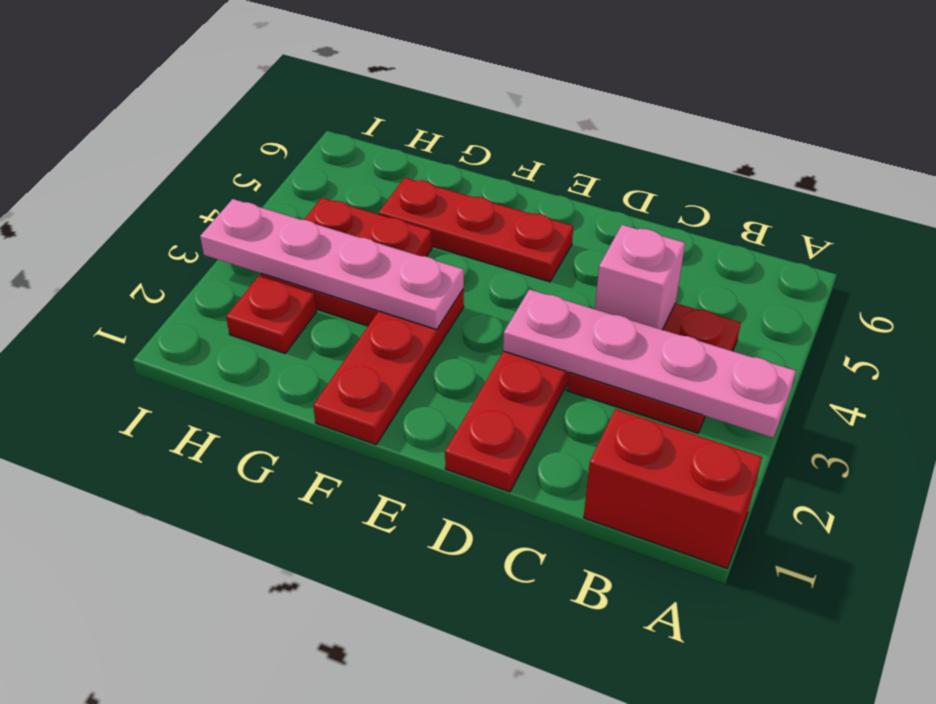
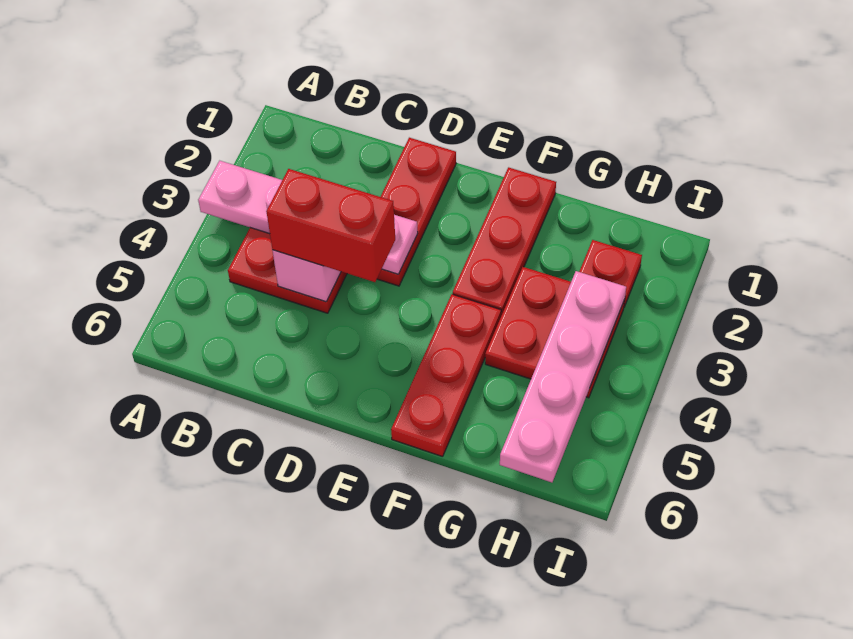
red brick A1:B1 level 1 -> red brick C4:D4 level 3
red plate E5:G5 level 1 -> red plate F4:F6 level 1
pink plate F3:I3 level 2 -> pink plate H3:H6 level 2

